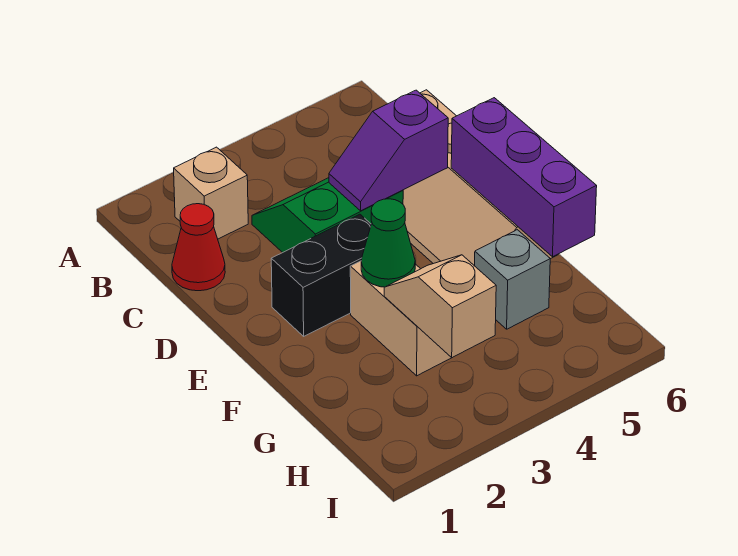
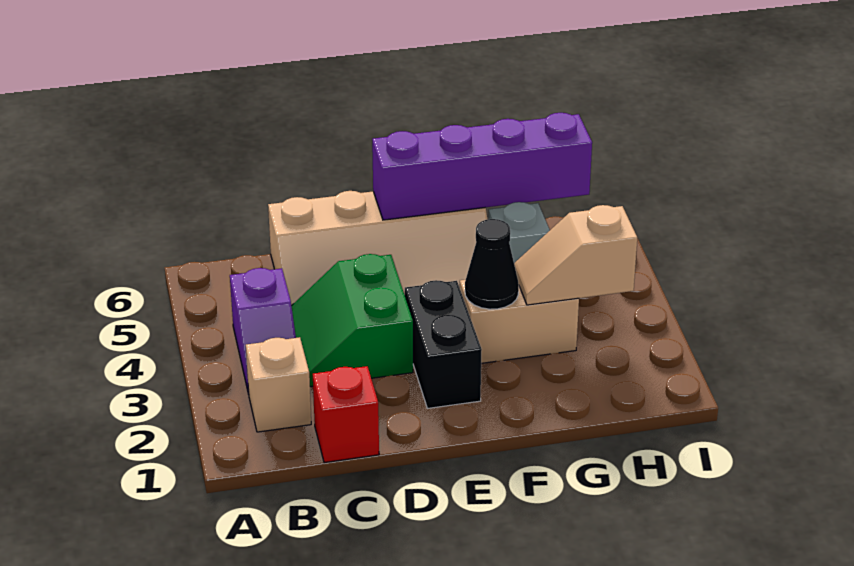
red cone C1 level 1 -> red brick C1 level 1
purple slope D4:D5 level 2 top 5 -> purple slope B3:B4 level 1 top 4
purple brick E6:G6 level 2 -> purple brick E6:H6 level 2
green cone F3 level 2 -> black cone F3 level 2

